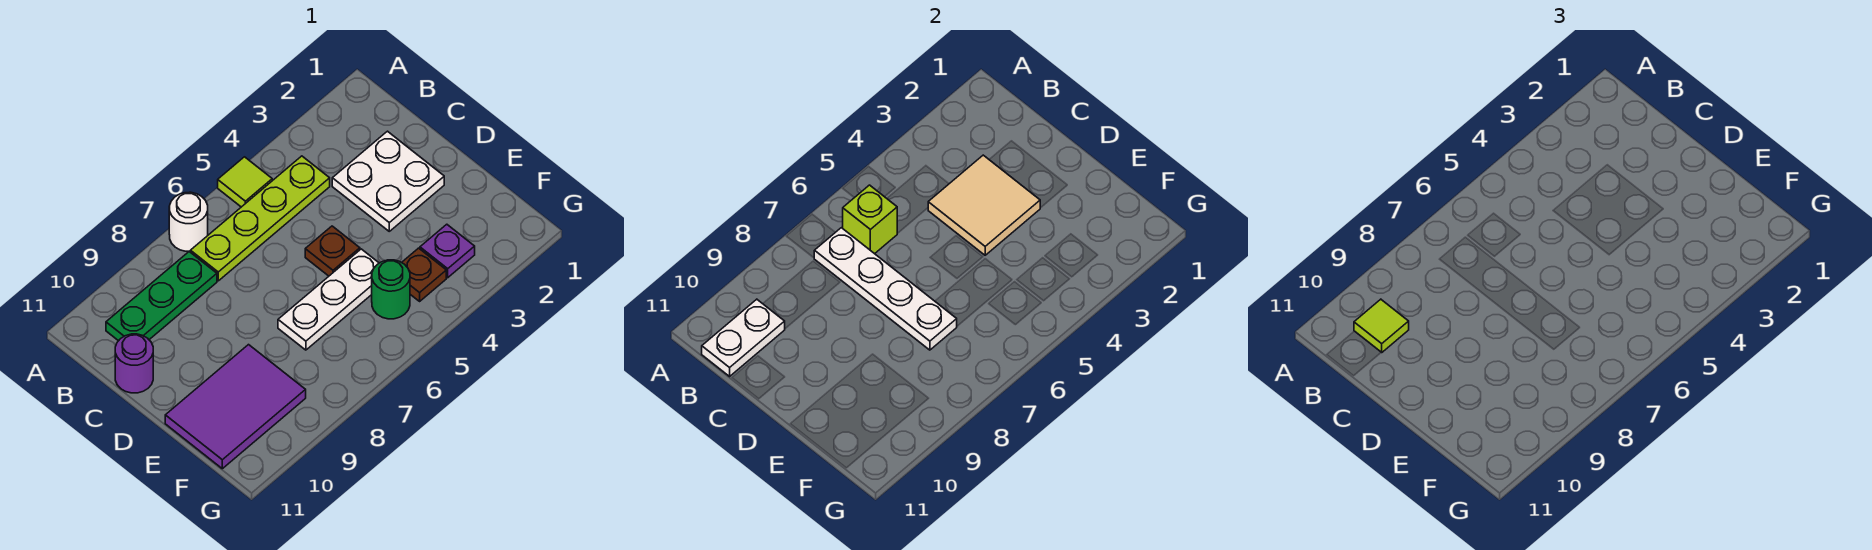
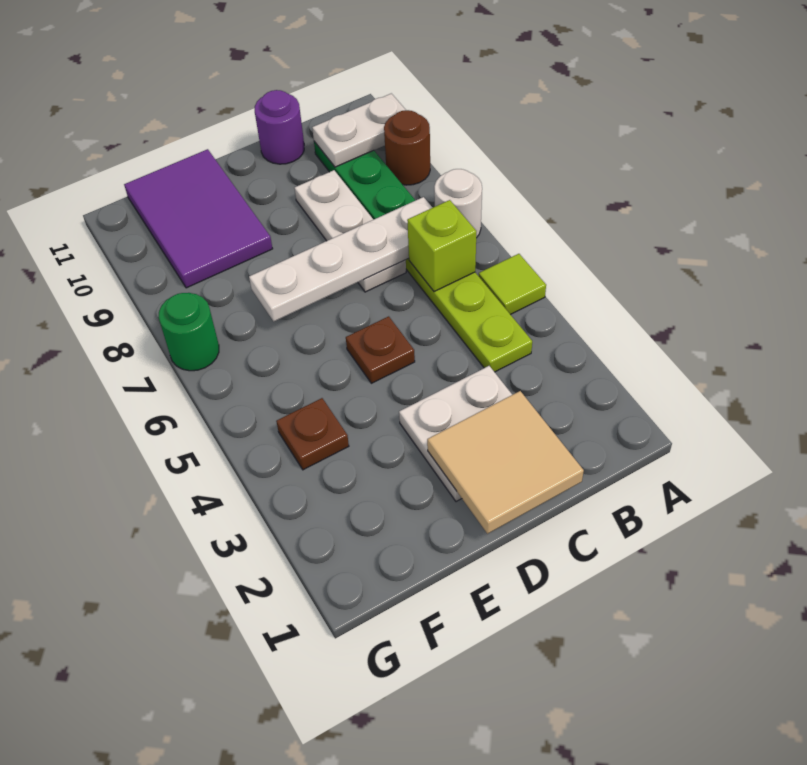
none -> brown round brick A9 level 1
white plate B10:B11 level 2 -> white plate A10:B10 level 2
lime tile B10 level 3 -> none
tan tile C3:D4 level 2 -> tan tile C1:D2 level 2
white plate E5:E7 level 1 -> white plate C7:C9 level 1
purple plate F3 level 1 -> none
green round brick F5 level 1 -> green round brick G7 level 1

